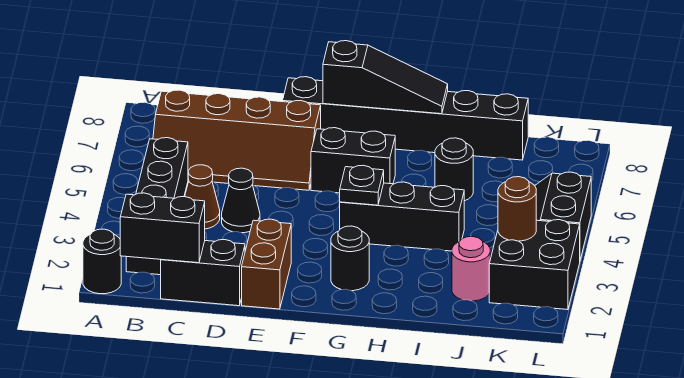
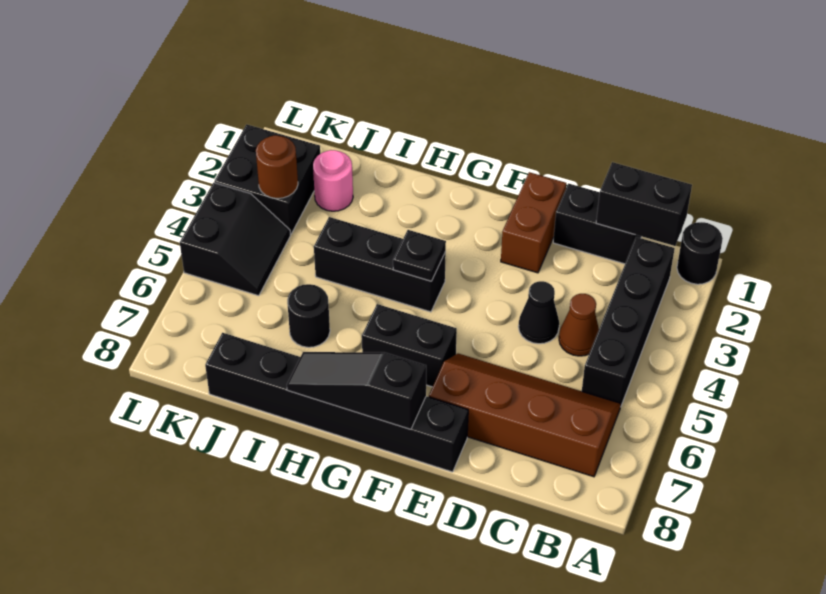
black round brick G2 level 1 -> none

